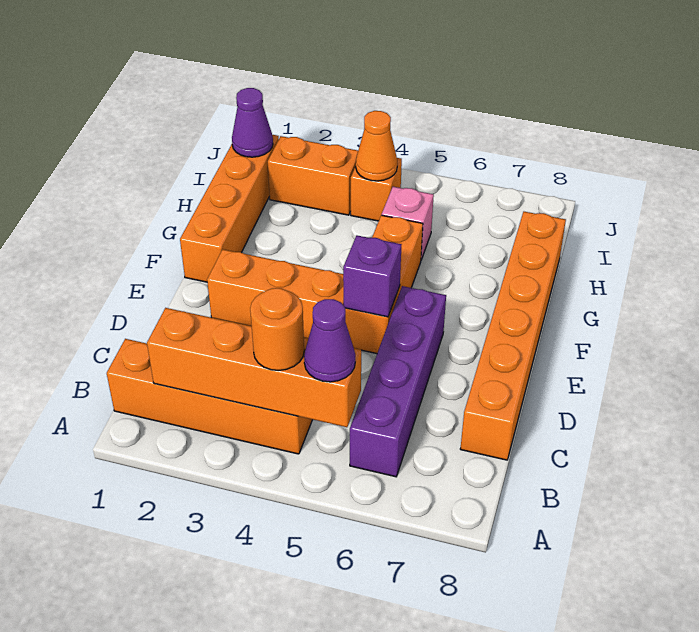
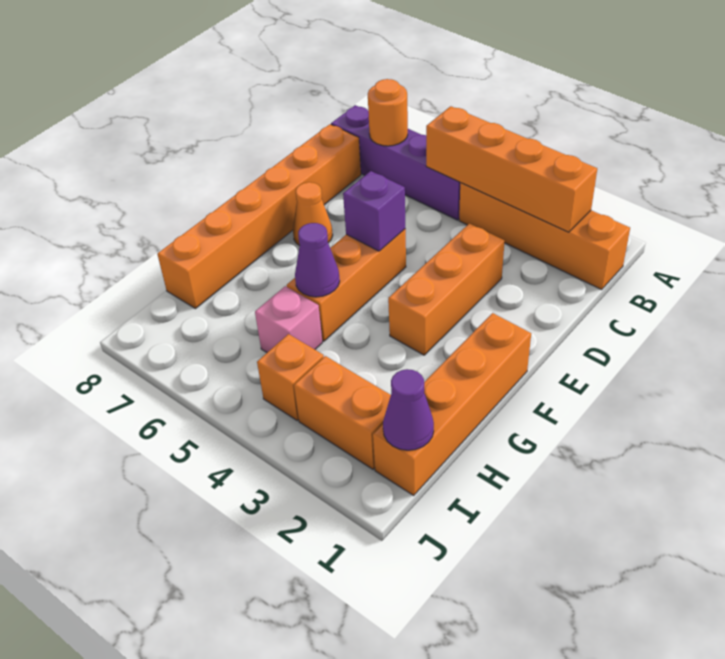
orange round brick B4 level 3 -> orange round brick B7 level 2
purple cone B5 level 3 -> purple cone G5 level 2
purple brick B6:E6 level 1 -> purple brick B5:B8 level 1
orange brick E2:E4 level 1 -> orange brick D3:F3 level 1
orange cone I4 level 2 -> orange cone E7 level 1

